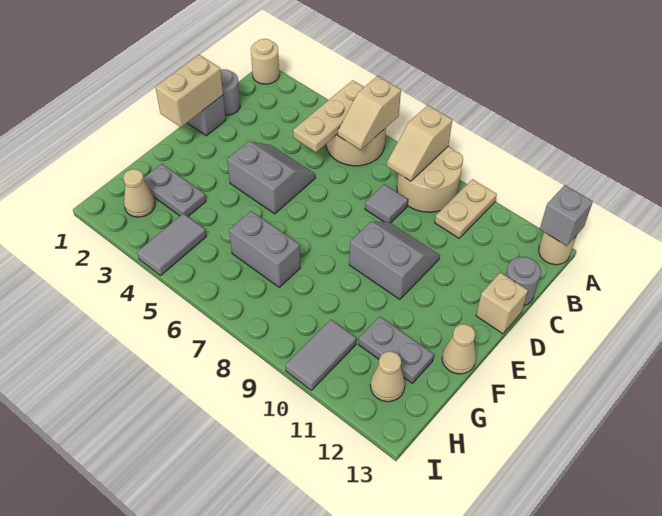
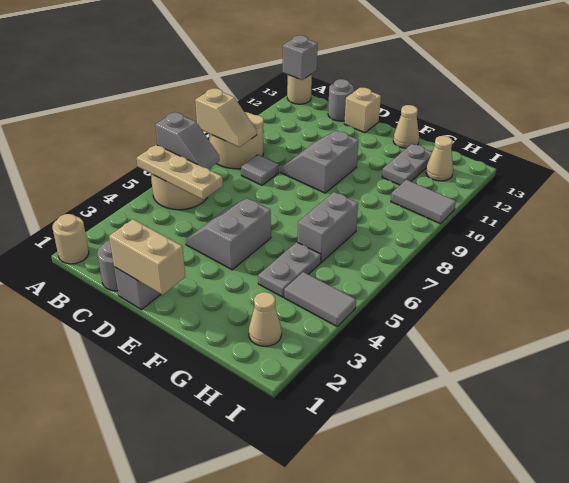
tan slope A6:B6 level 2 top A -> grey slope A6:B6 level 2 top A
tan plate A10:B10 level 1 -> none
grey plate G2:G3 level 1 -> grey plate G4:G5 level 1

